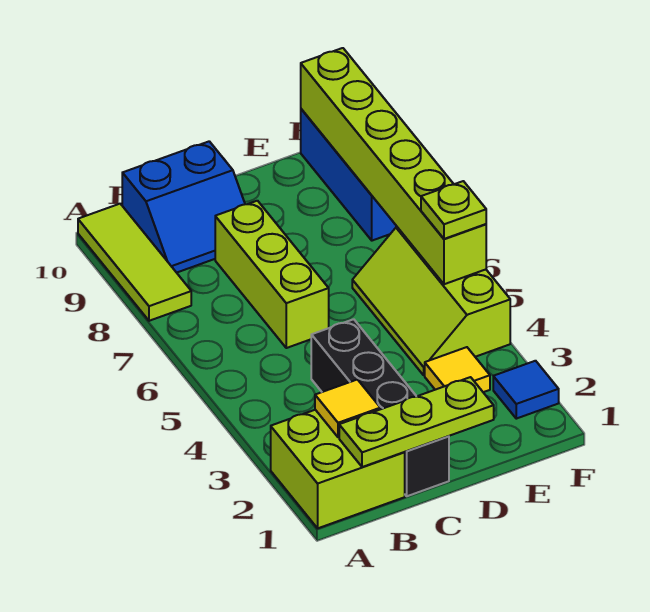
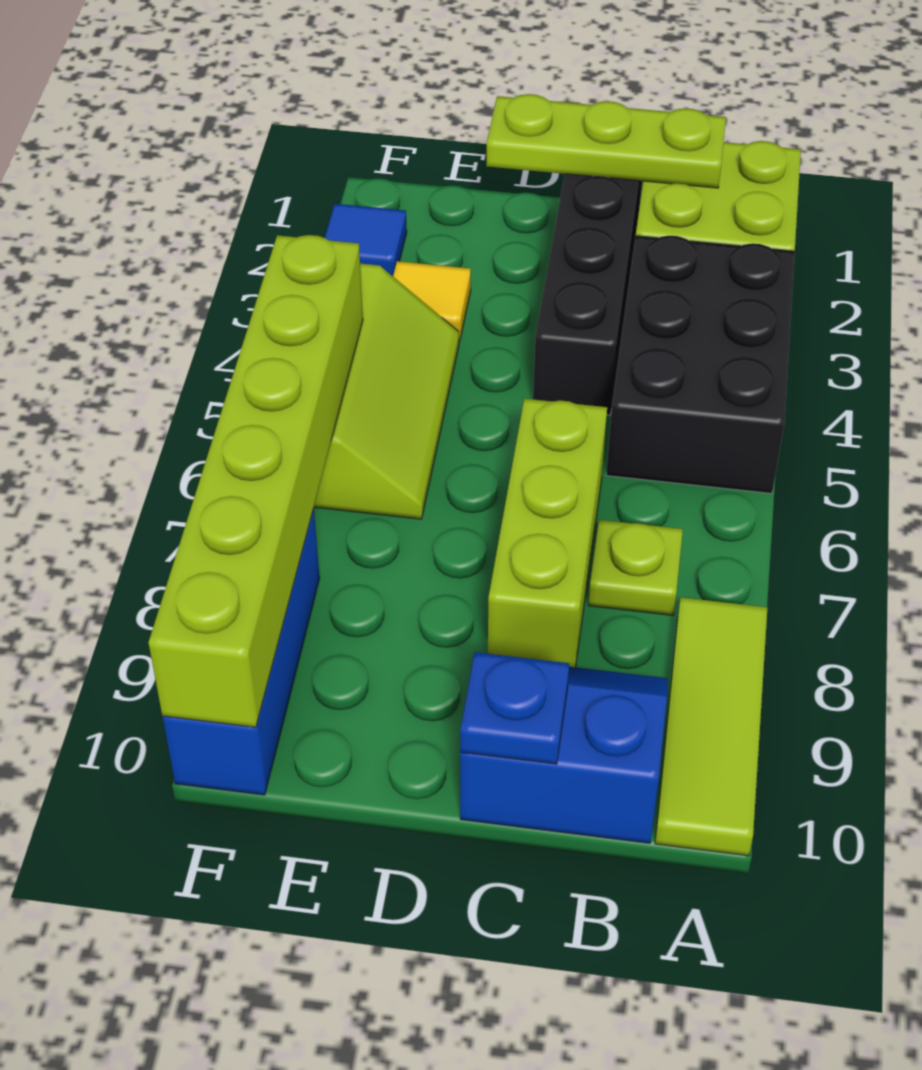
none -> black brick A3:B5 level 1
yellow tile B2 level 2 -> none
none -> blue plate C10 level 2
lime plate F5 level 3 -> lime plate B7 level 1

